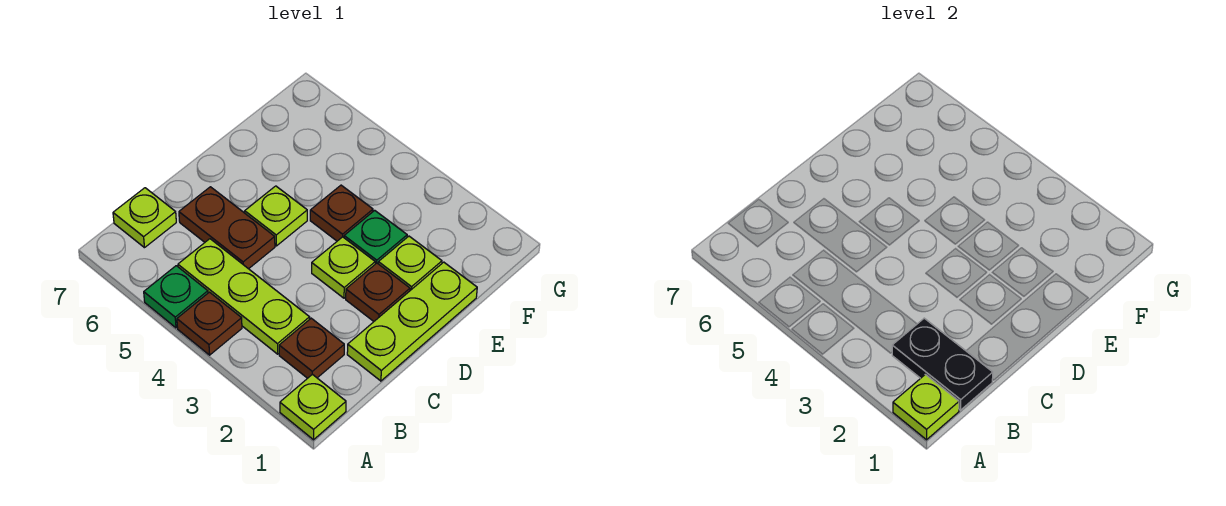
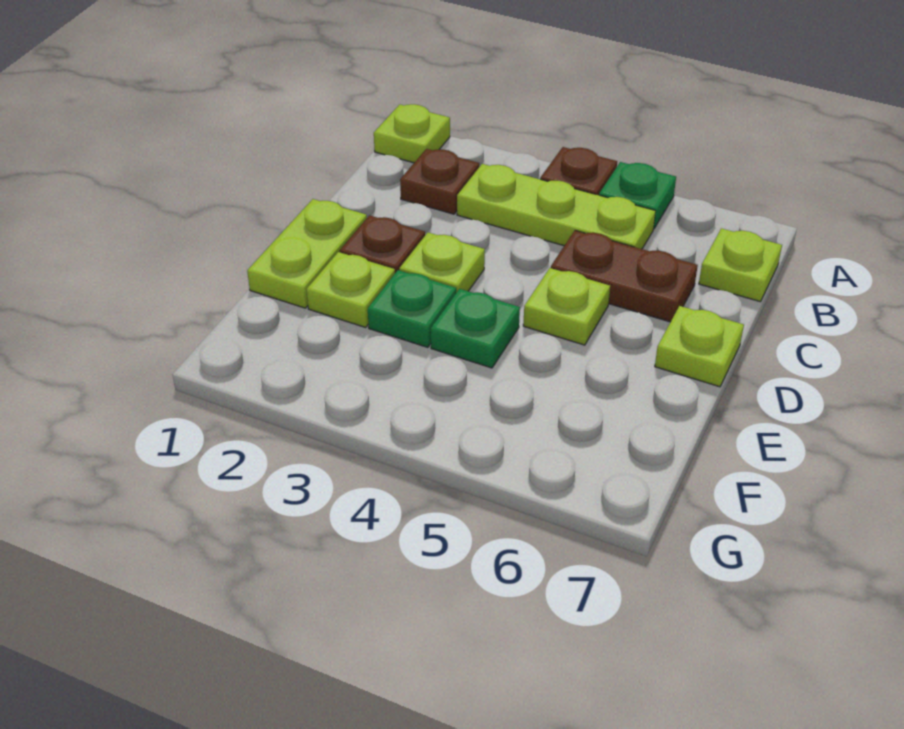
lime plate A1 level 2 -> lime plate D7 level 1
black plate B1:B2 level 2 -> none
lime plate C1:E1 level 1 -> lime plate D1:E1 level 1
brown plate E4 level 1 -> green plate E4 level 1

